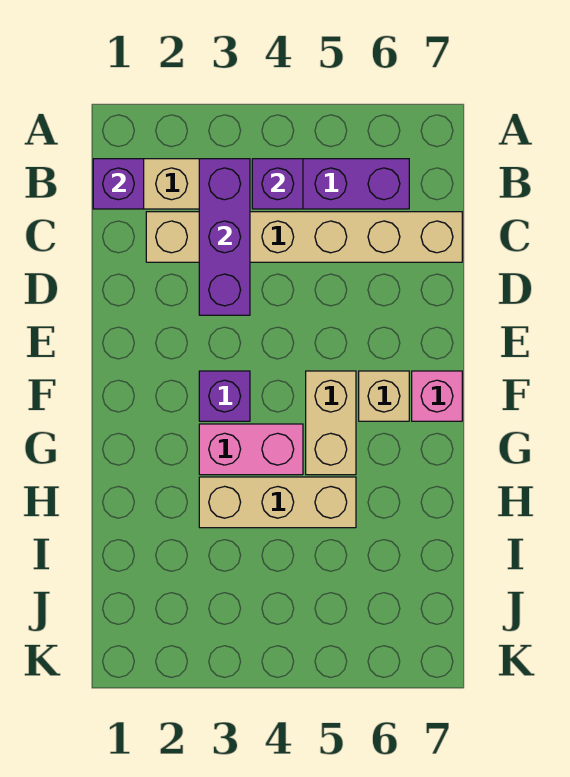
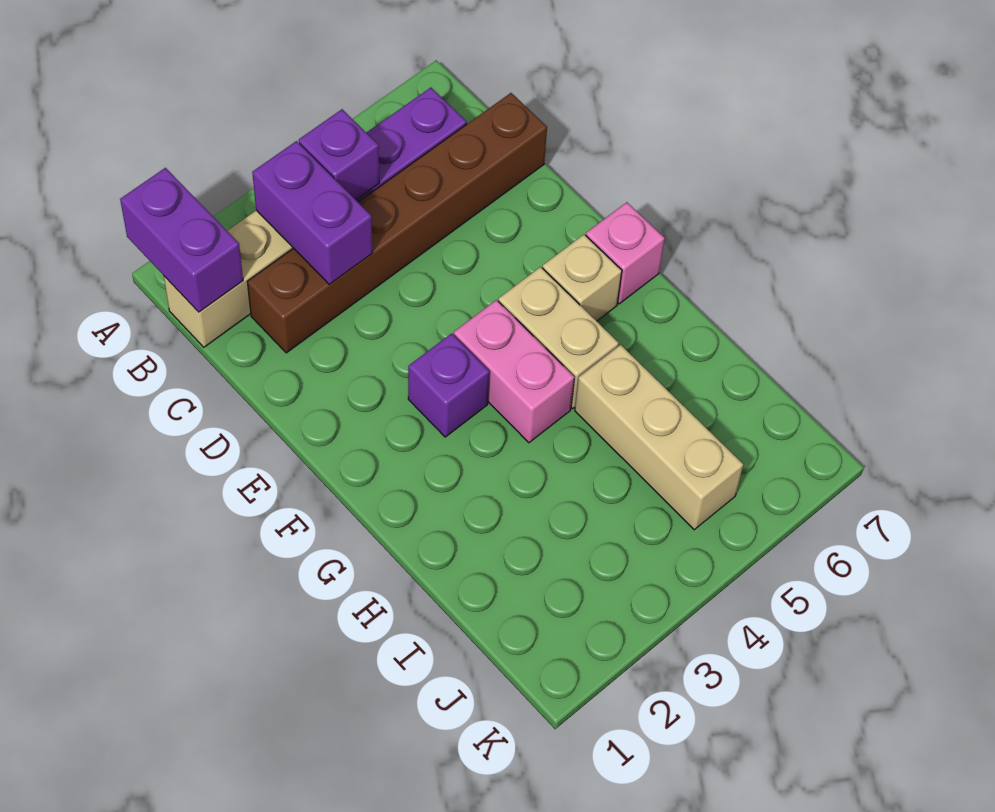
purple brick B1 level 2 -> purple brick A1:B1 level 2
purple brick B3:D3 level 2 -> purple brick B3:C3 level 2
tan brick C2:C7 level 1 -> brown brick C2:C7 level 1
pink brick G3:G4 level 1 -> pink brick F4:G4 level 1
tan brick H3:H5 level 1 -> tan brick H5:J5 level 1

